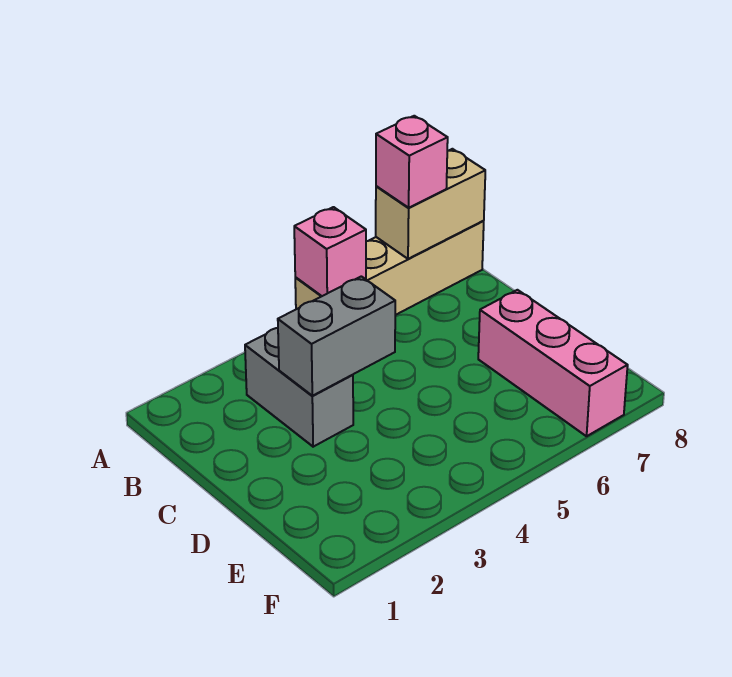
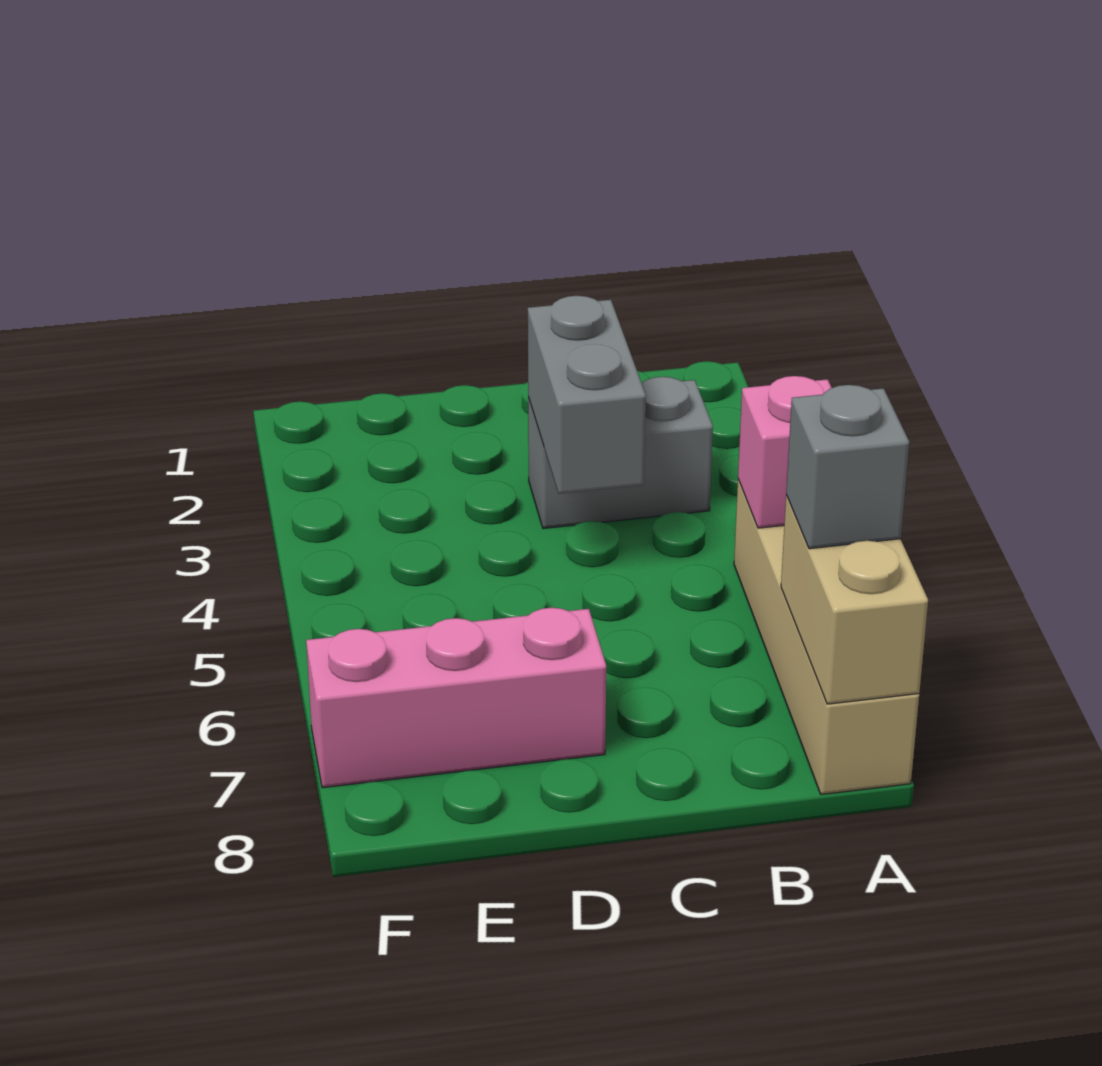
pink brick A7 level 3 -> grey brick A7 level 3

